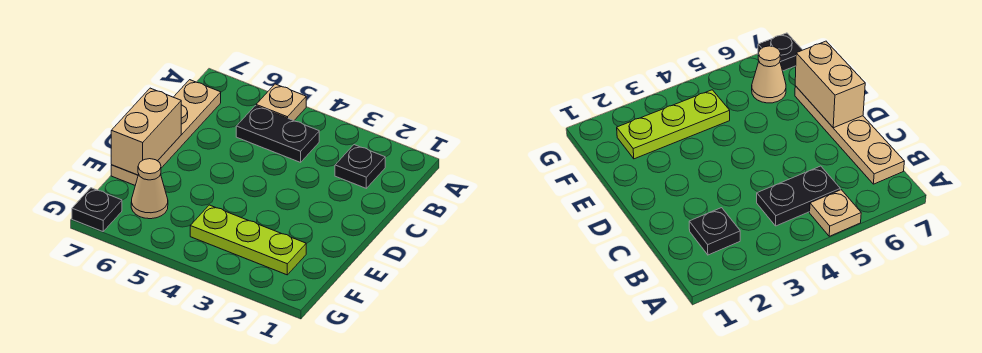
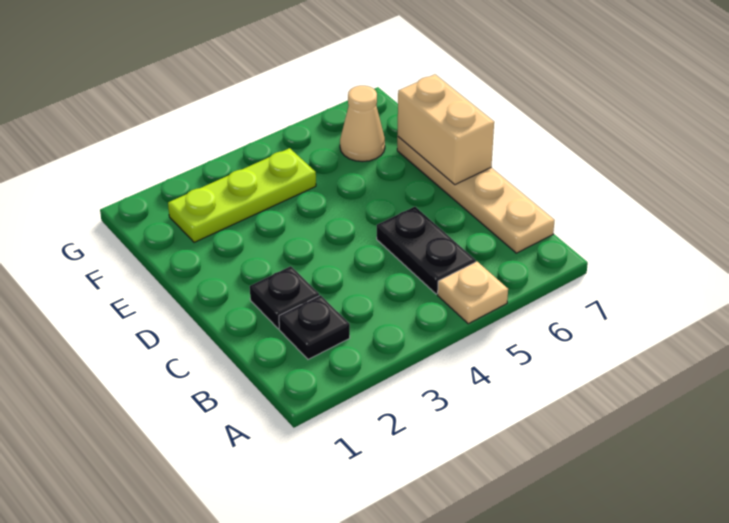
black plate B4:B5 level 1 -> black plate B5:C5 level 1
black plate G7 level 1 -> black plate C2 level 1

